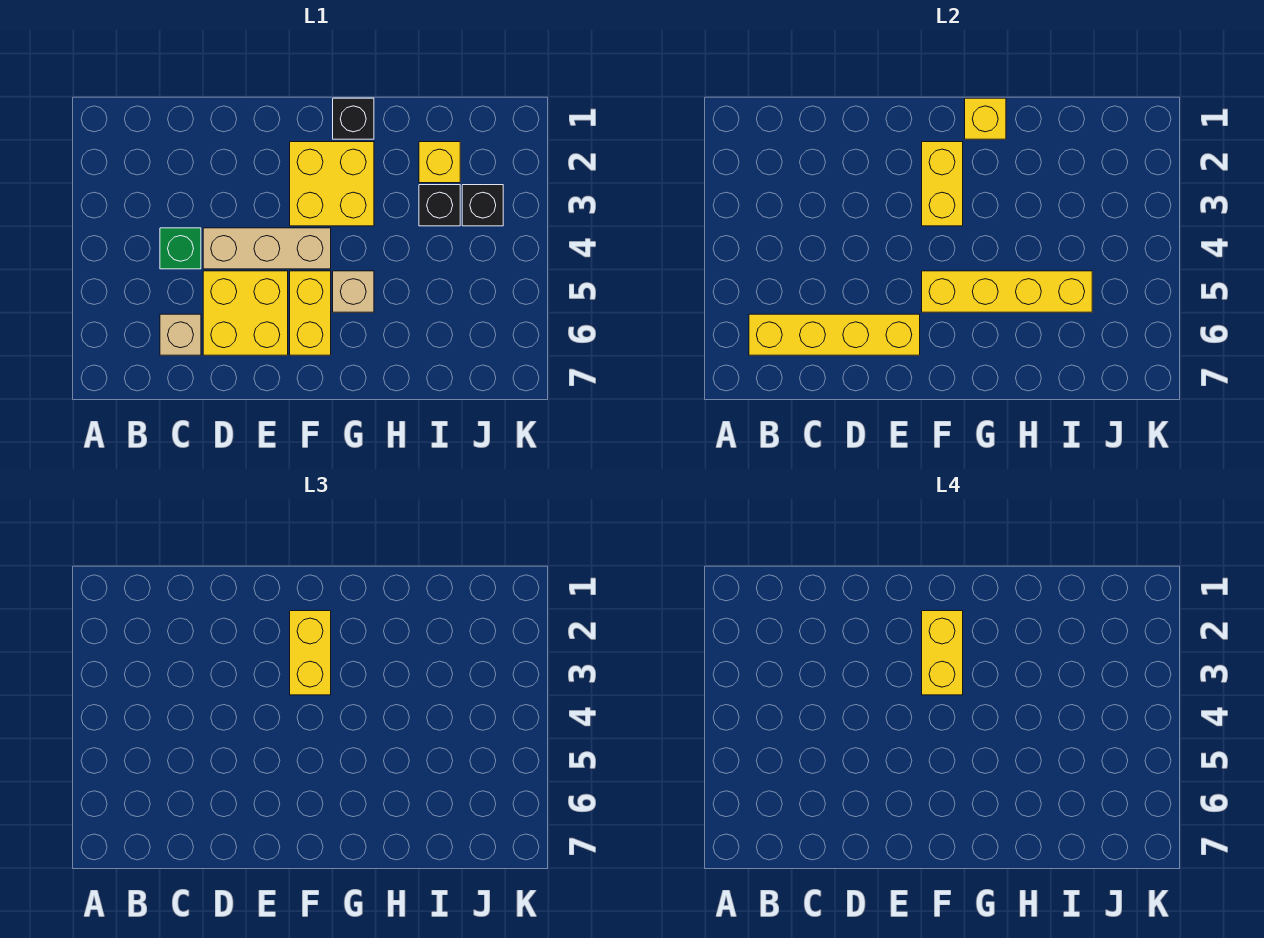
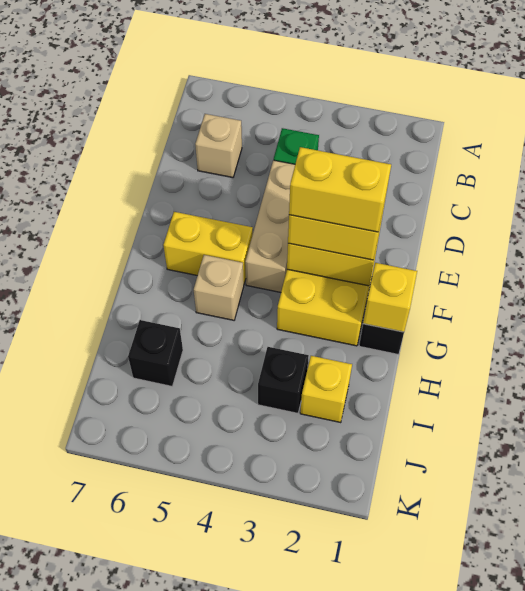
yellow brick B6:E6 level 2 -> none
yellow brick D5:E6 level 1 -> none
yellow brick F5:I5 level 2 -> none
black brick J3 level 1 -> black brick I6 level 1

